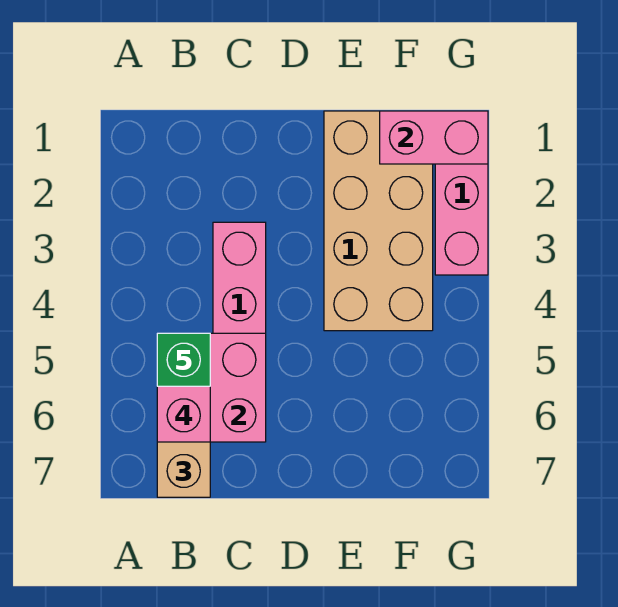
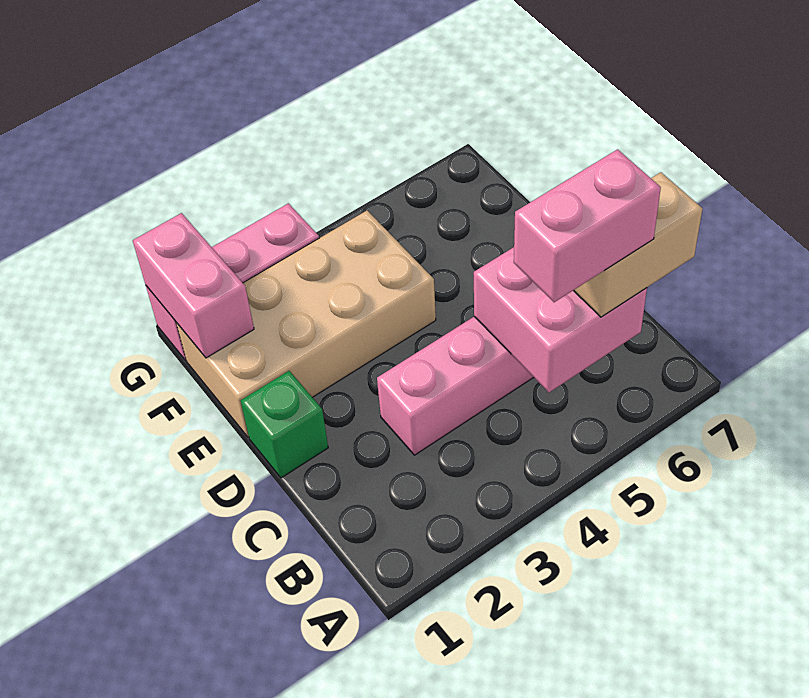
green brick B5 level 5 -> green brick D1 level 1

